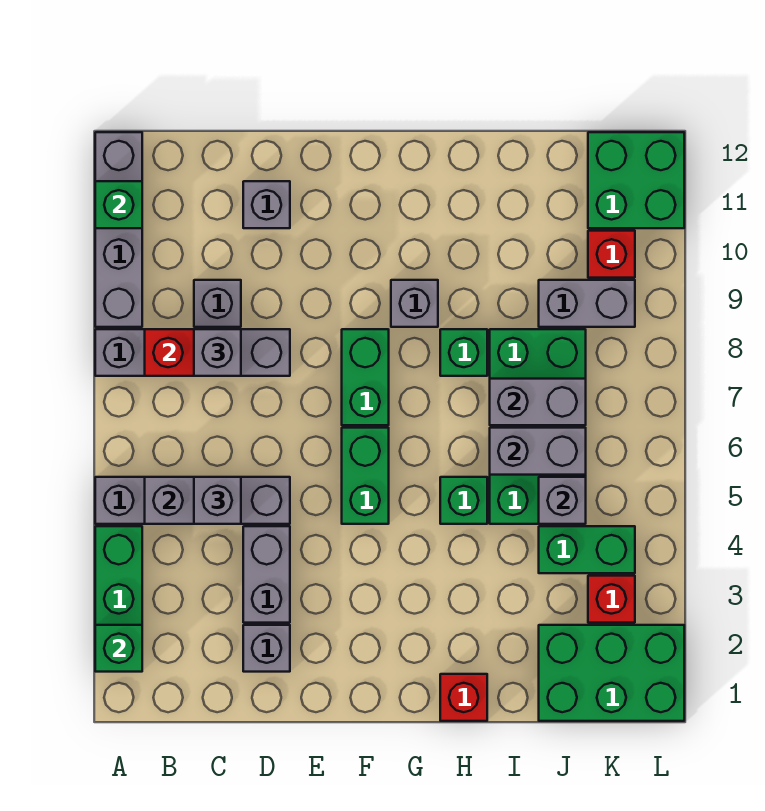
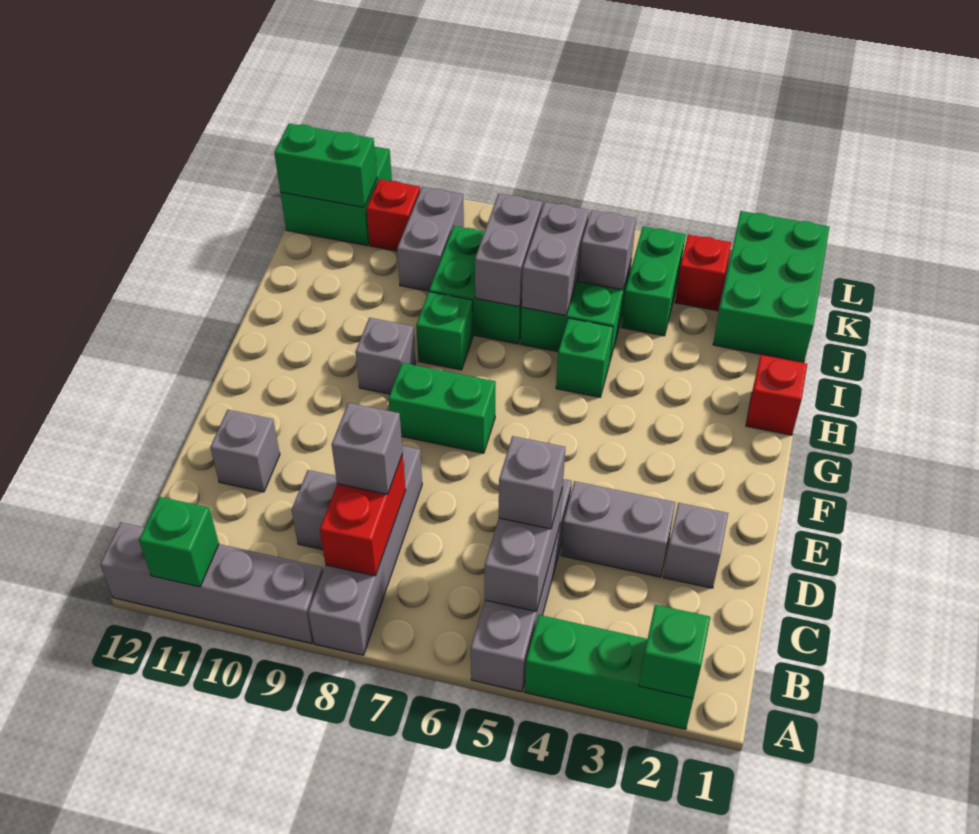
green brick F5:F6 level 1 -> green brick K11:K12 level 2

